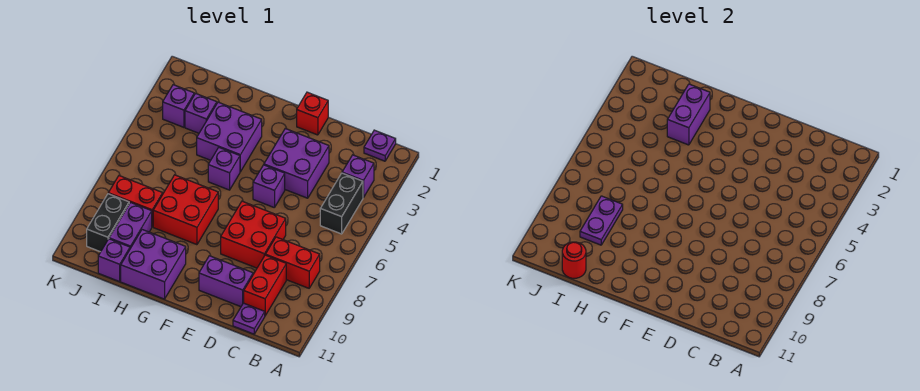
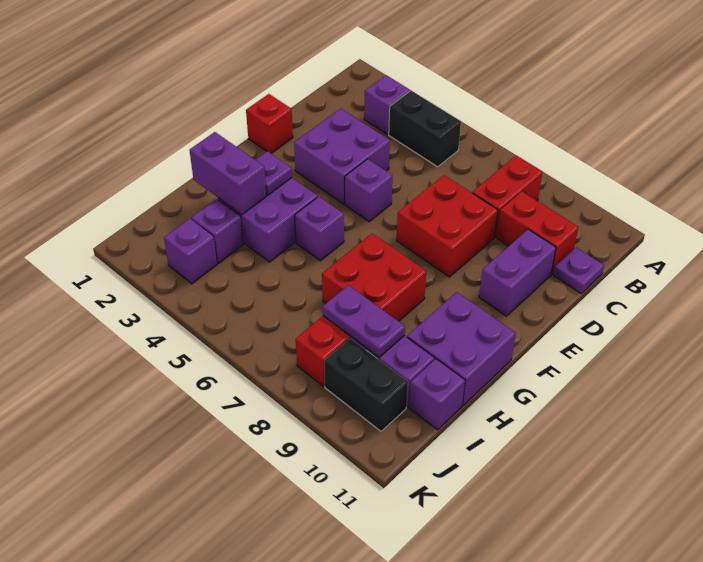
purple plate B1 level 1 -> purple plate G3 level 2
red round brick I11 level 2 -> none

